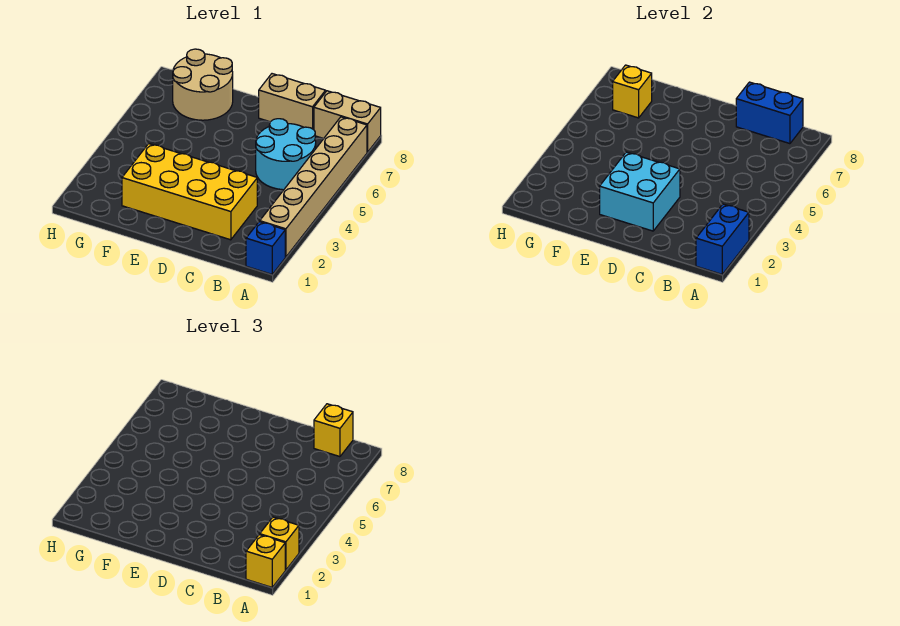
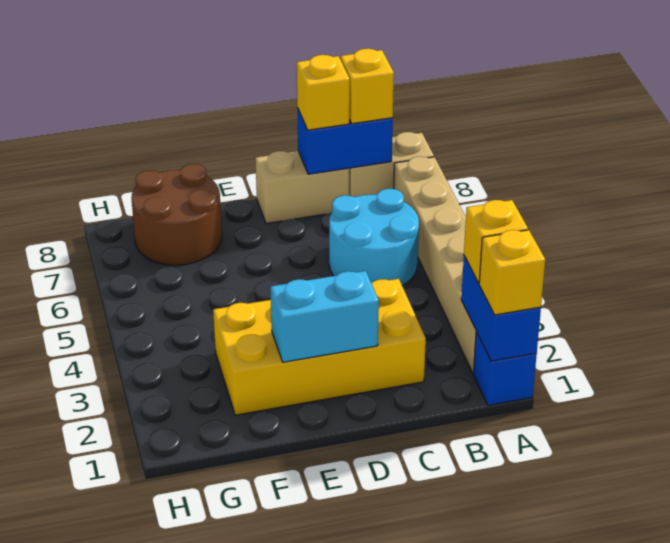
cyan brick D2:E3 level 2 -> cyan brick D2:E2 level 2
tan round brick F7:G8 level 1 -> brown round brick F7:G8 level 1
yellow brick G7 level 2 -> yellow brick C8 level 3

